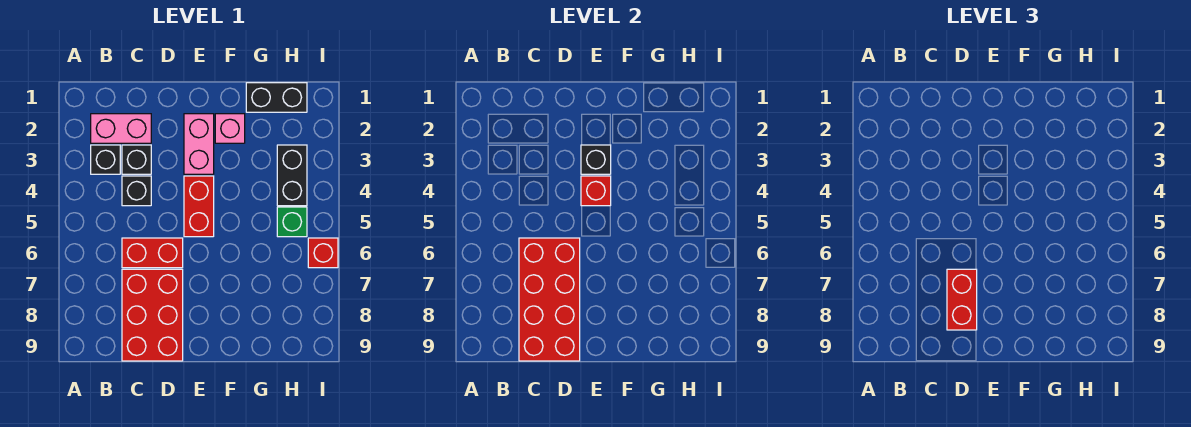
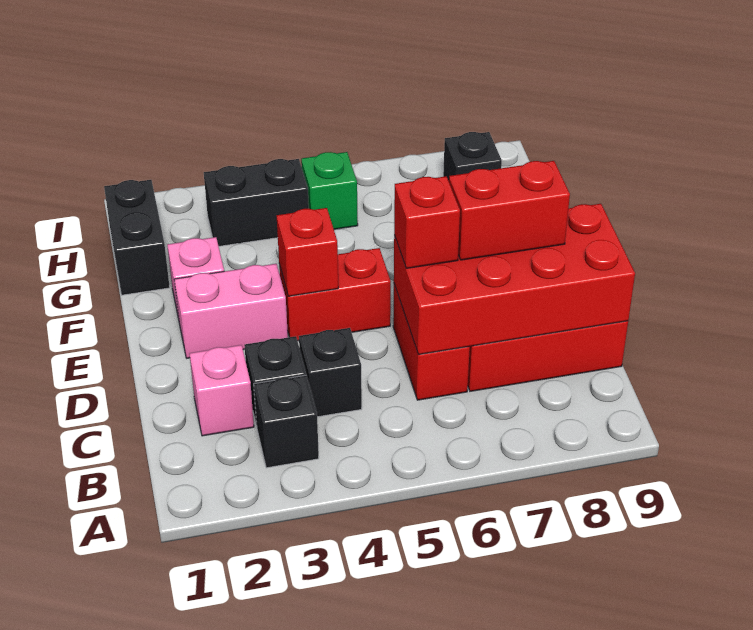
pink brick B2:C2 level 1 -> pink brick C2 level 1
black brick E3 level 2 -> black brick H8 level 1
red brick I6 level 1 -> red brick D6 level 3

